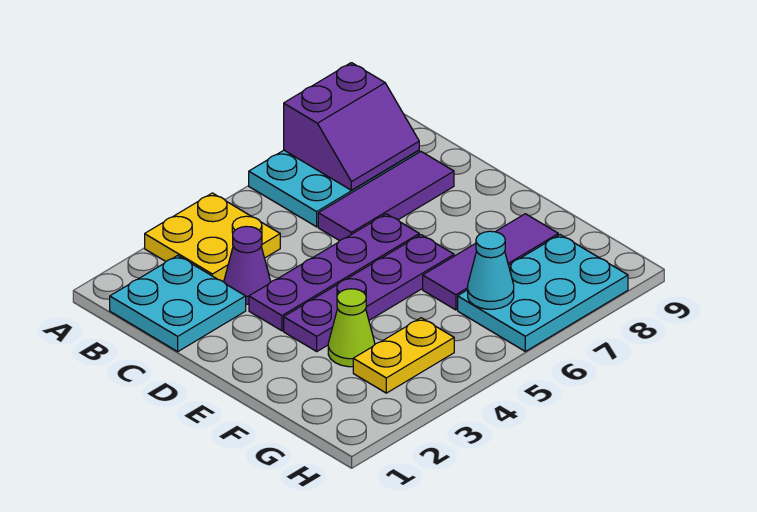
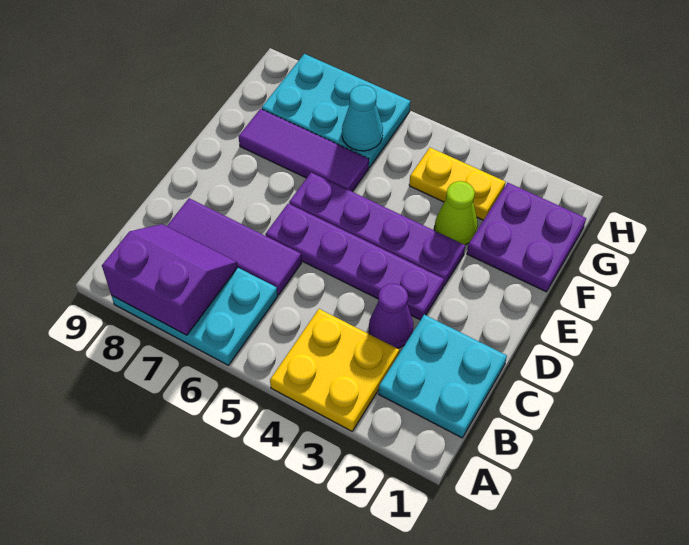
none -> purple plate F1:G2 level 1

